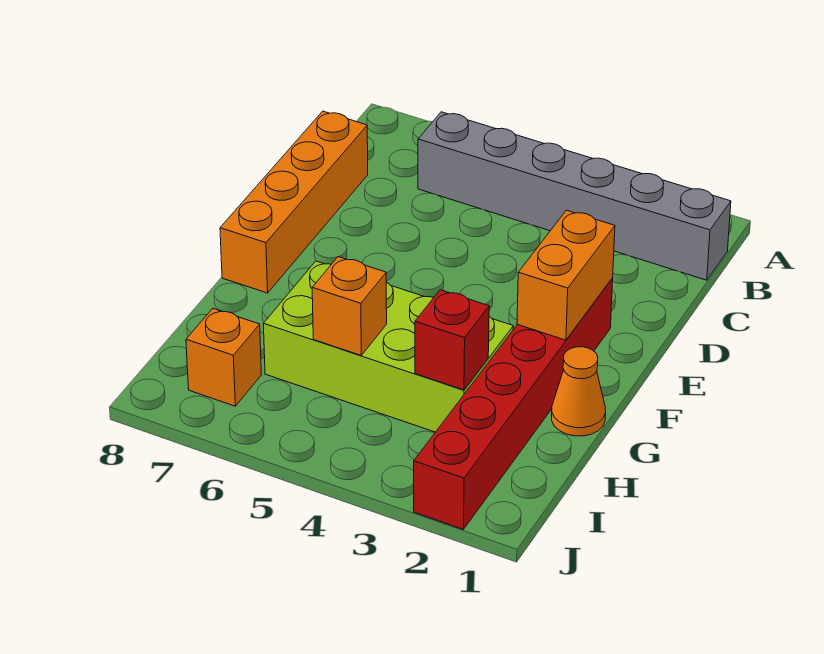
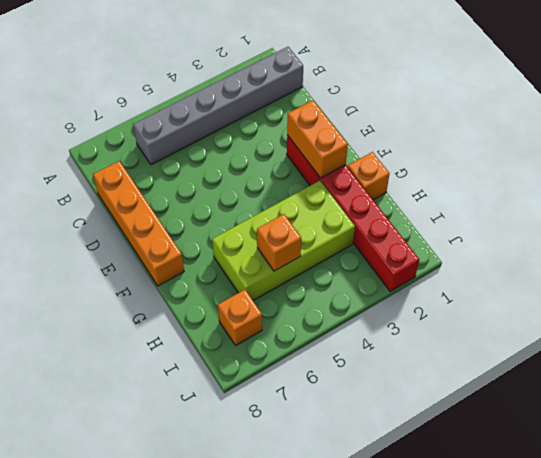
orange cone G1 level 1 -> orange brick G1 level 1
red brick H3 level 2 -> none

